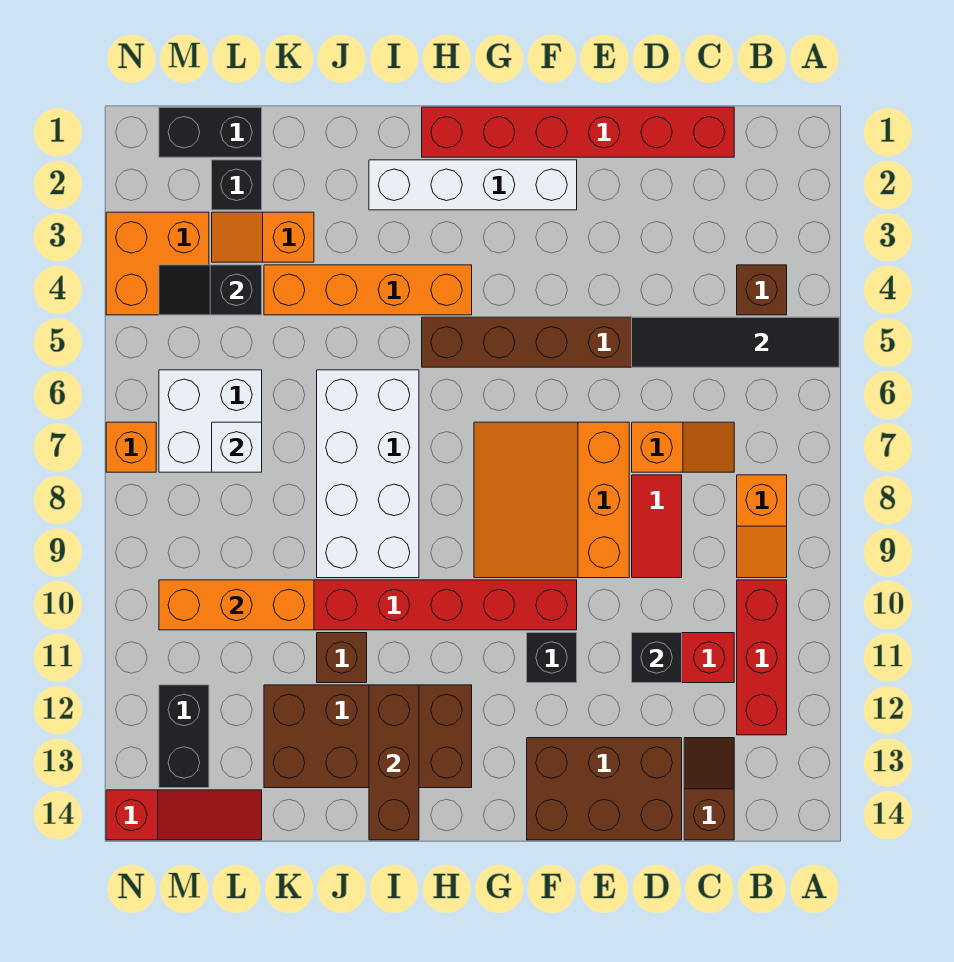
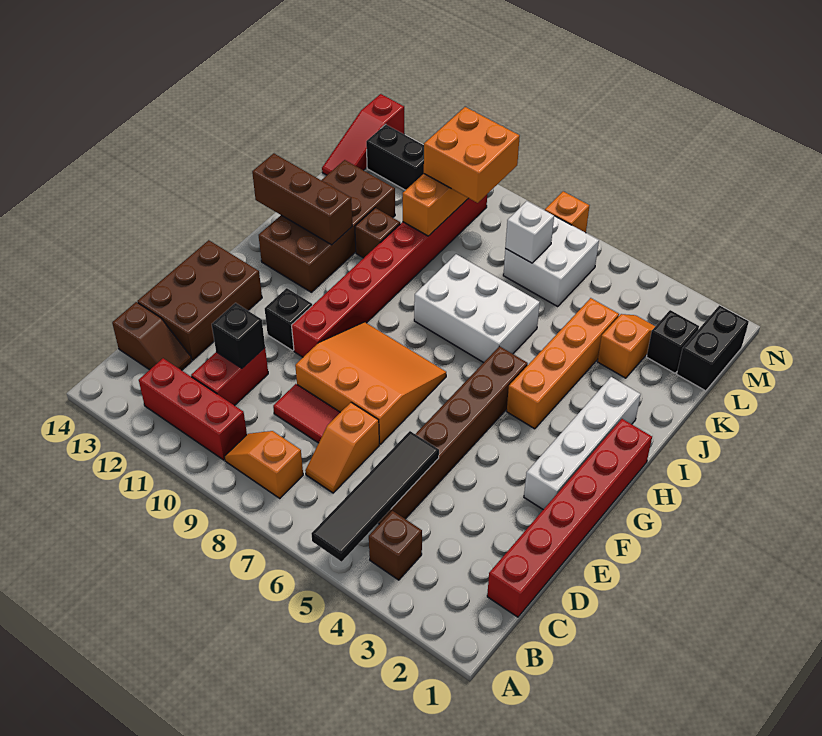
white brick I6:J9 level 1 -> white brick I6:J8 level 1
black slope L4:M4 level 2 top L -> none
orange brick M3:N4 level 1 -> orange brick L9:M10 level 3

